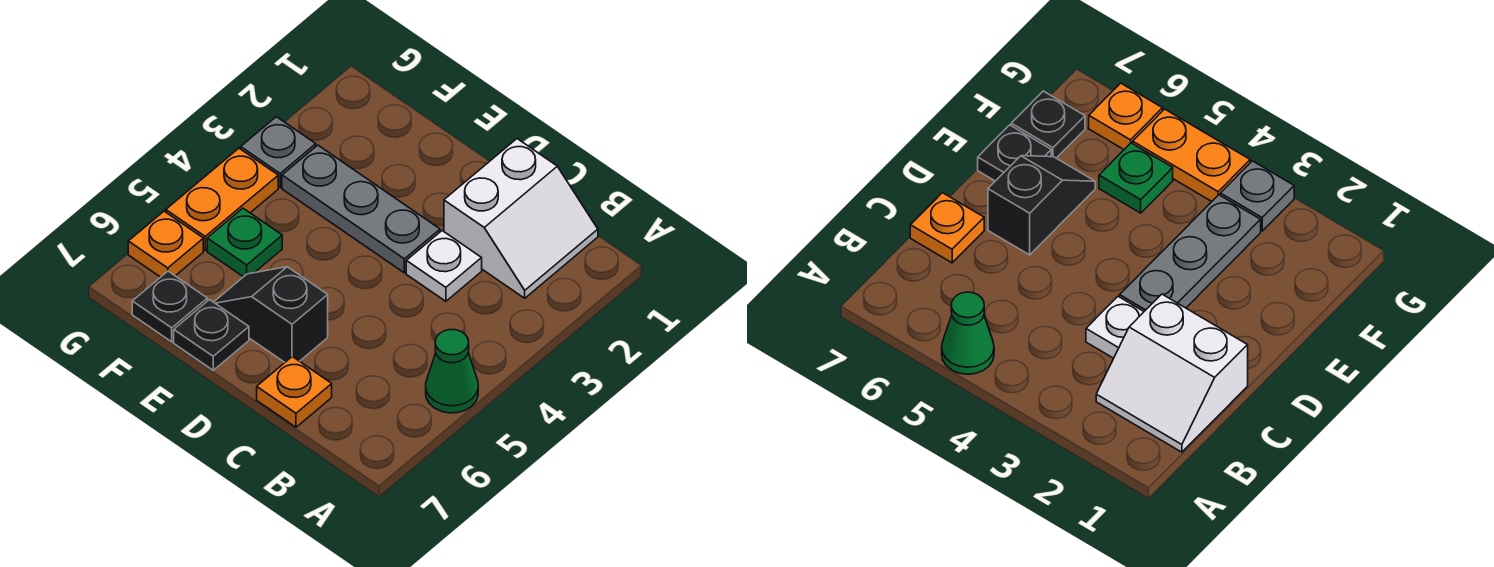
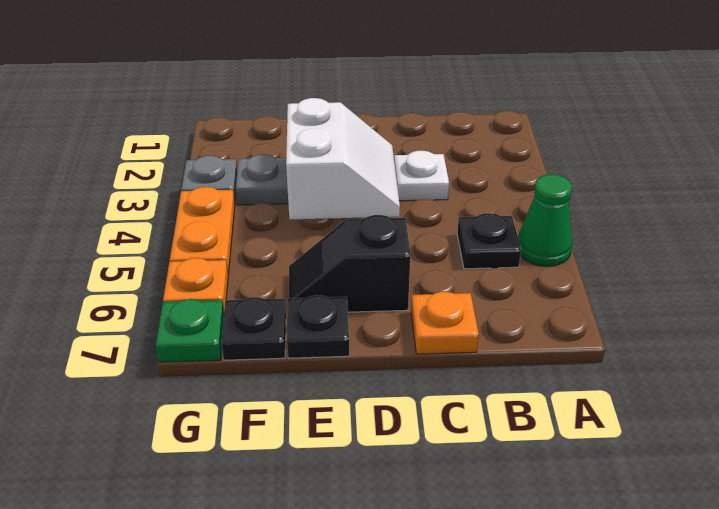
white slope B1:C2 level 1 top C -> white slope D3:E4 level 2 top E
none -> black plate B5 level 1
green plate F5 level 1 -> green plate G7 level 1

